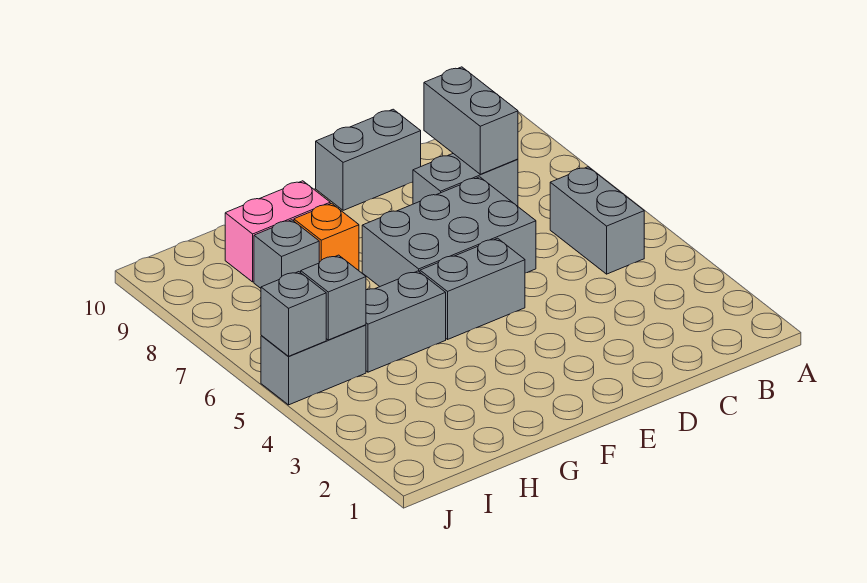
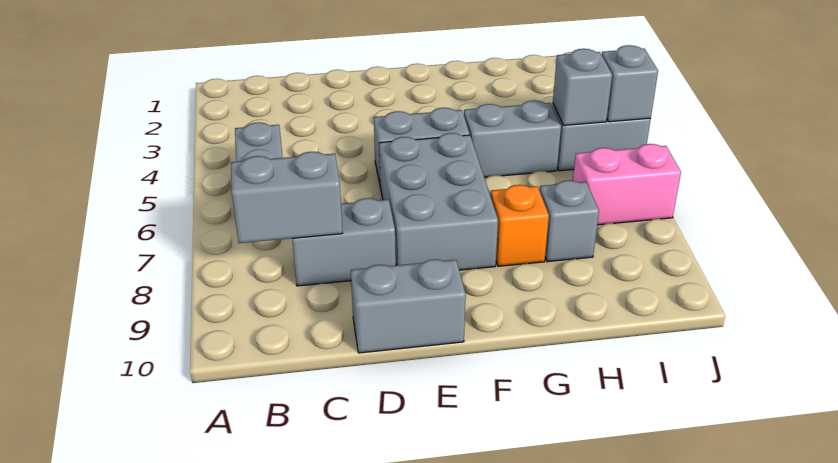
grey brick C8:C9 level 2 -> grey brick B8:C8 level 2
grey brick D6:F7 level 1 -> grey brick E6:F8 level 1
pink brick G9:H9 level 1 -> pink brick I7:J7 level 1

